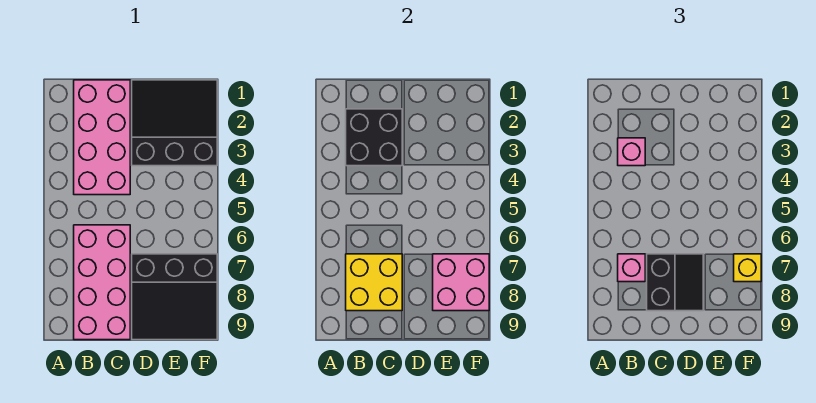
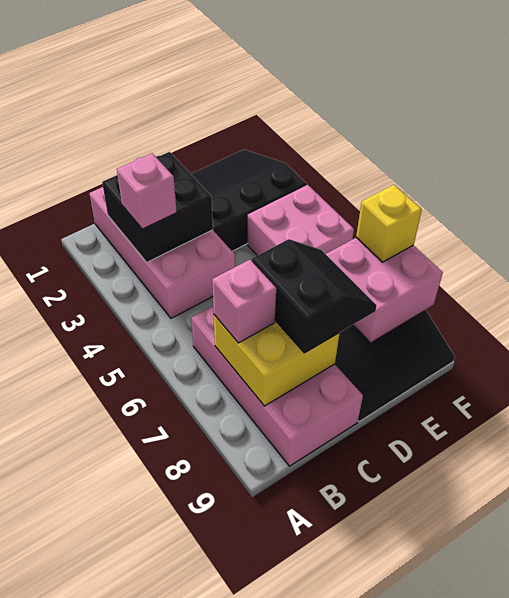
none -> pink brick E4:F5 level 1

